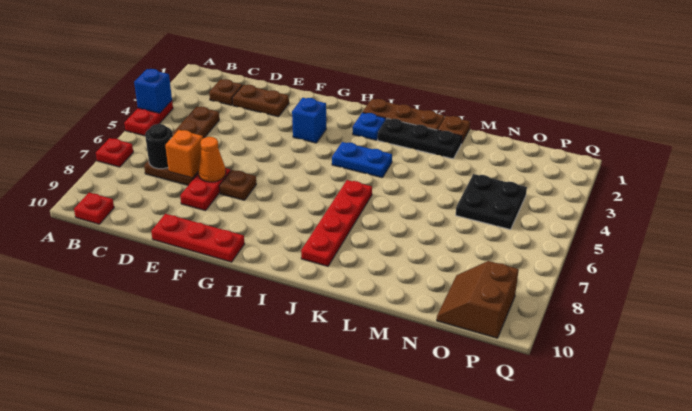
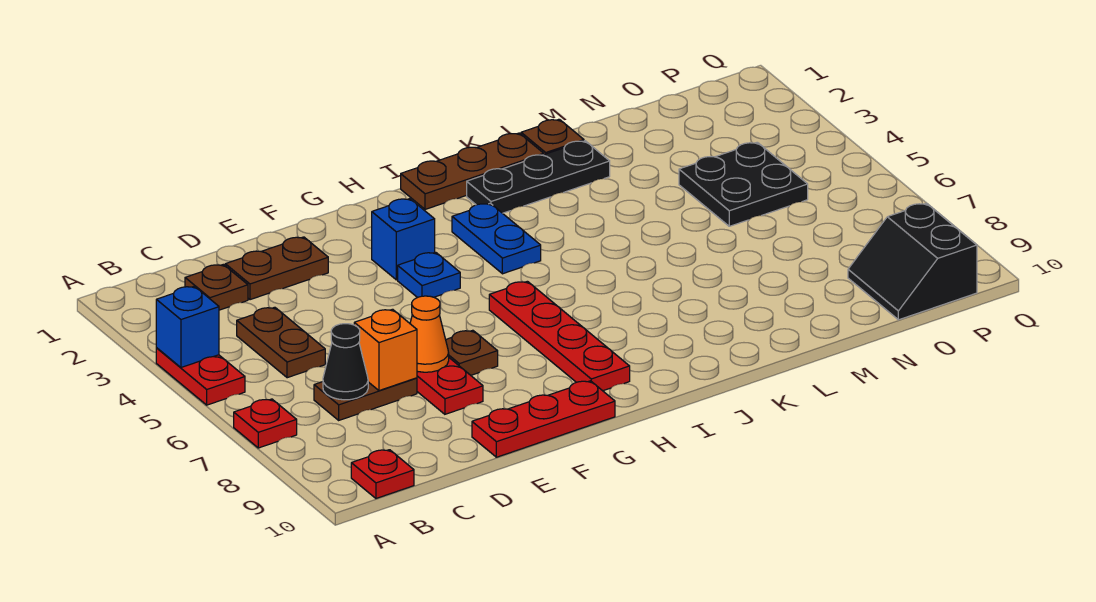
black round brick C7 level 2 -> black cone C7 level 2
blue plate I2 level 1 -> blue plate G4 level 1
blue plate I4:J4 level 1 -> blue plate I3:I4 level 1
red plate J6:J9 level 1 -> red plate H6:H9 level 1
brown slope O9:P10 level 1 top P -> black slope O9:P10 level 1 top P

